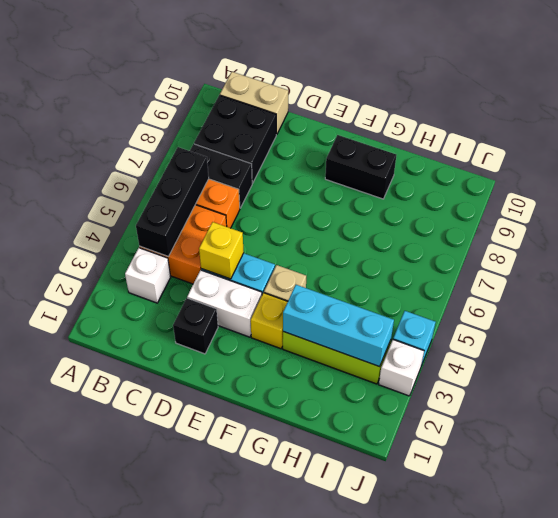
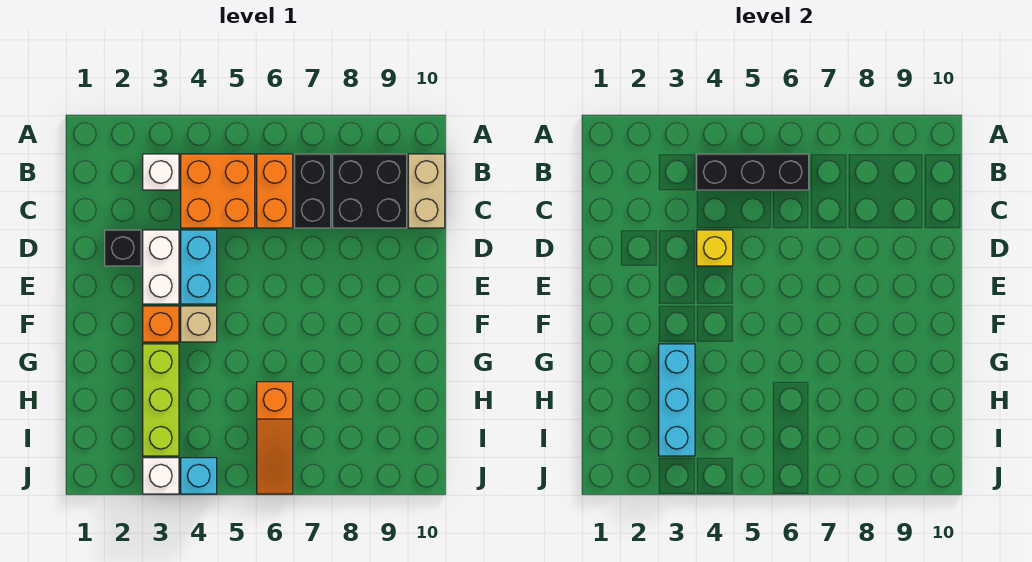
yellow brick F3 level 1 -> orange brick F3 level 1
black brick F9:G9 level 1 -> none
none -> orange slope H6:J6 level 1 top H

